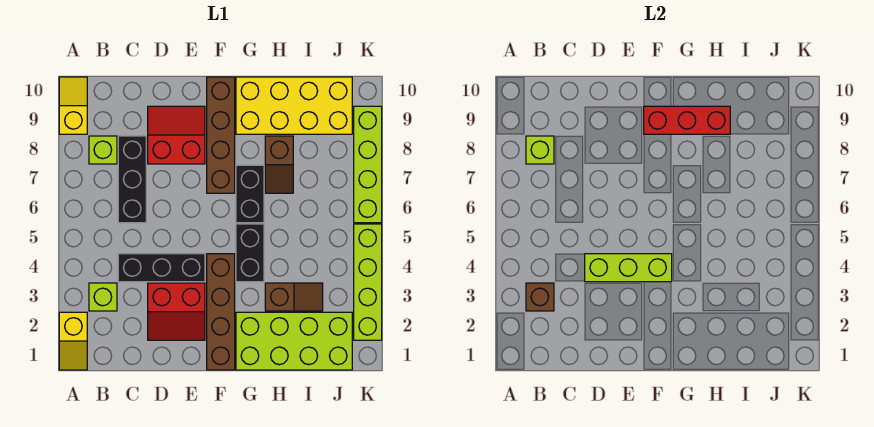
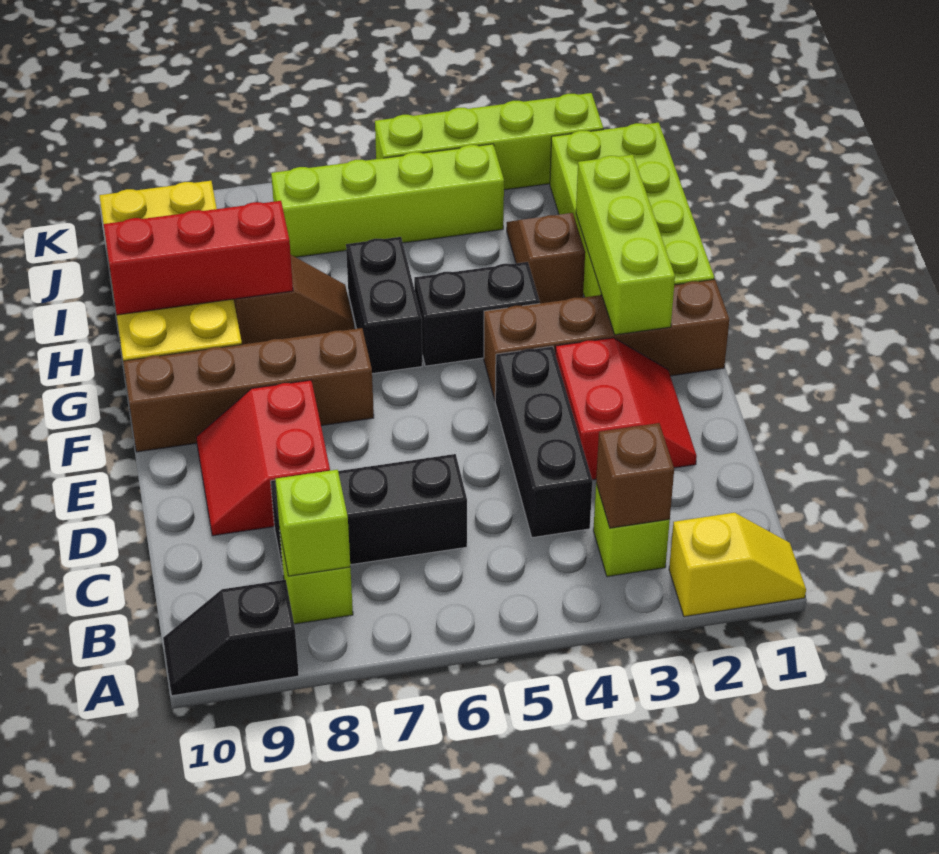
yellow slope A9:A10 level 1 top 9 -> black slope A9:A10 level 1 top 9
lime brick D4:F4 level 2 -> lime brick F2:H2 level 2
red brick F9:H9 level 2 -> red brick H8:H10 level 2
black brick G6:G7 level 1 -> black brick G6:H6 level 1
lime brick K6:K9 level 1 -> lime brick J4:J7 level 1

